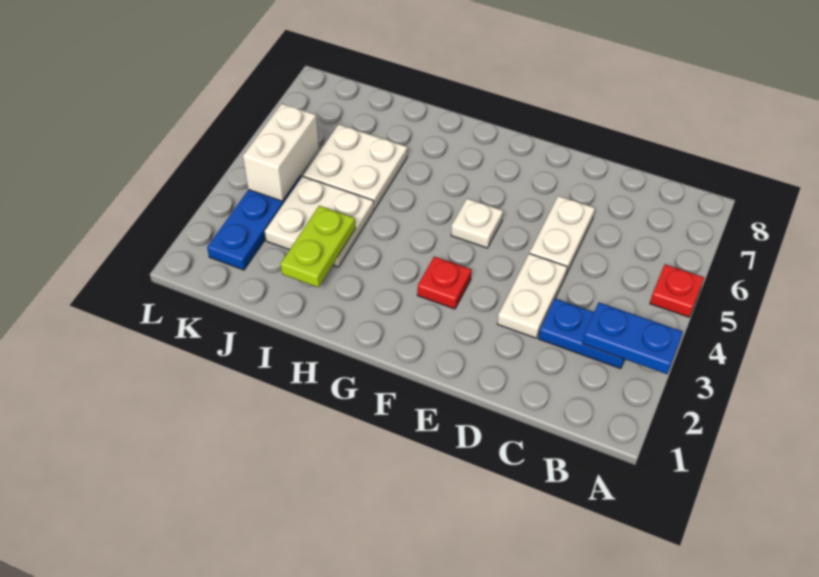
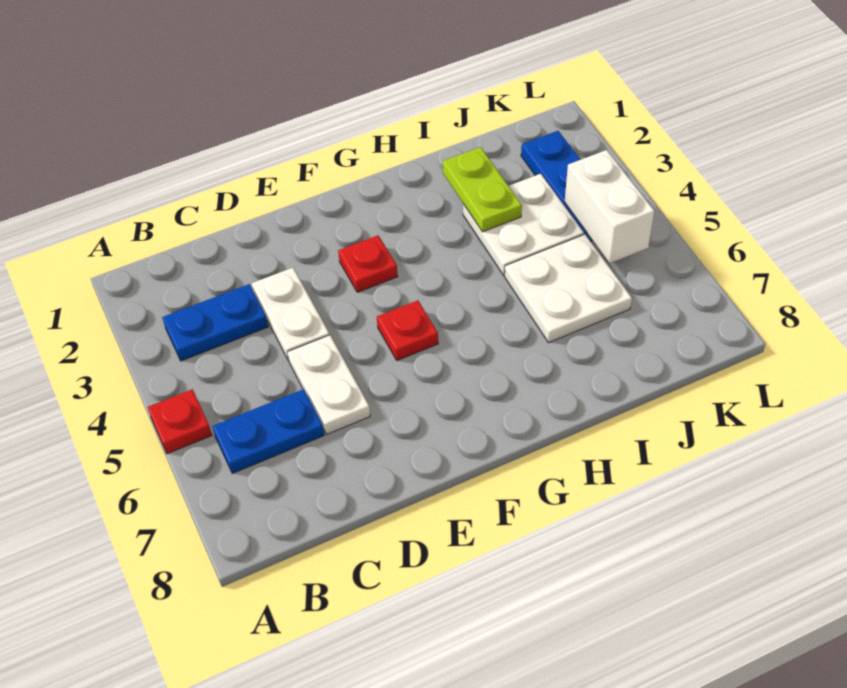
blue plate A3:B3 level 2 -> blue plate B6:C6 level 1
white plate F5 level 1 -> red plate F5 level 1

